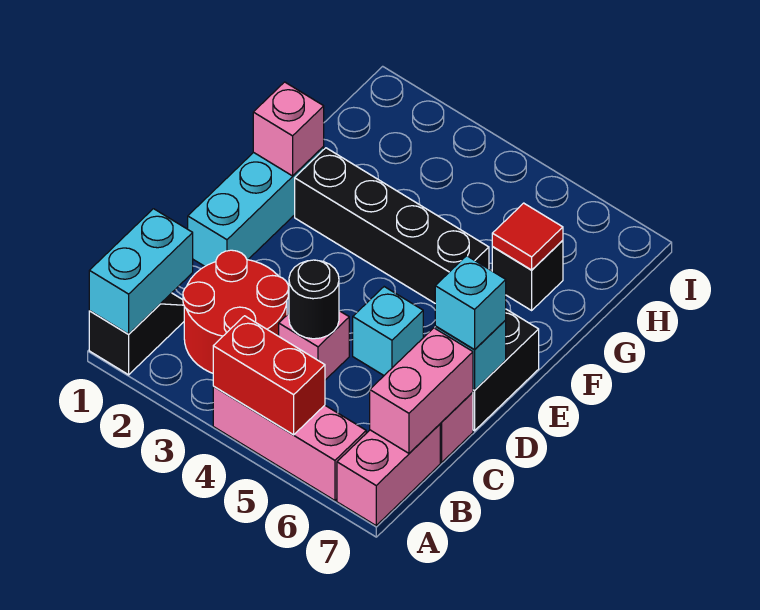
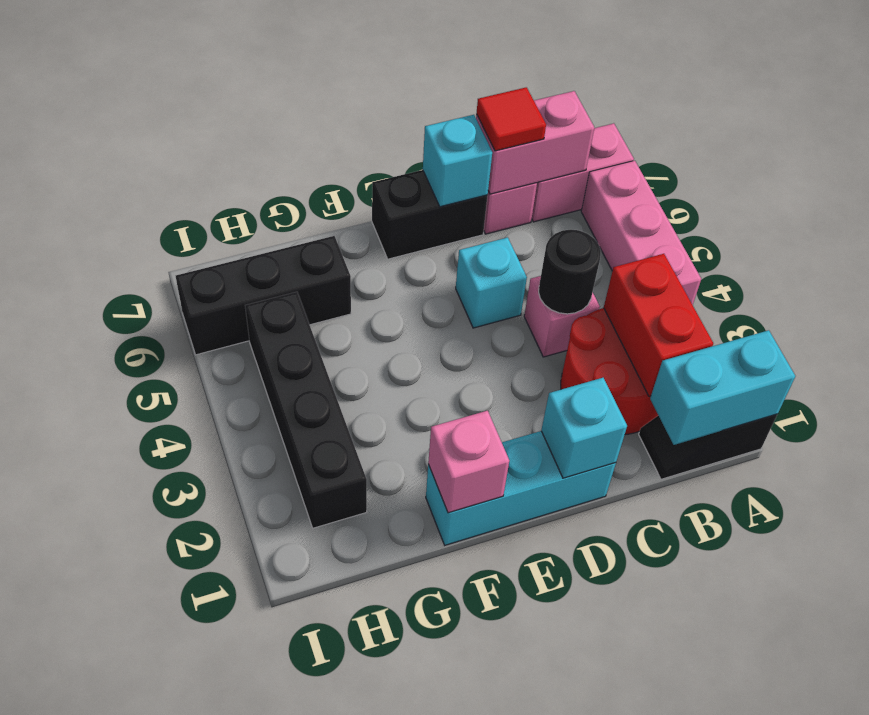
red brick A4:A5 level 2 -> red brick B2:B3 level 2
cyan brick D7 level 3 -> cyan brick D1 level 2
black brick F2:F5 level 1 -> black brick H2:H5 level 1
black brick G6 level 1 -> black brick G6:I6 level 1
red tile G6 level 2 -> red tile C7 level 3

